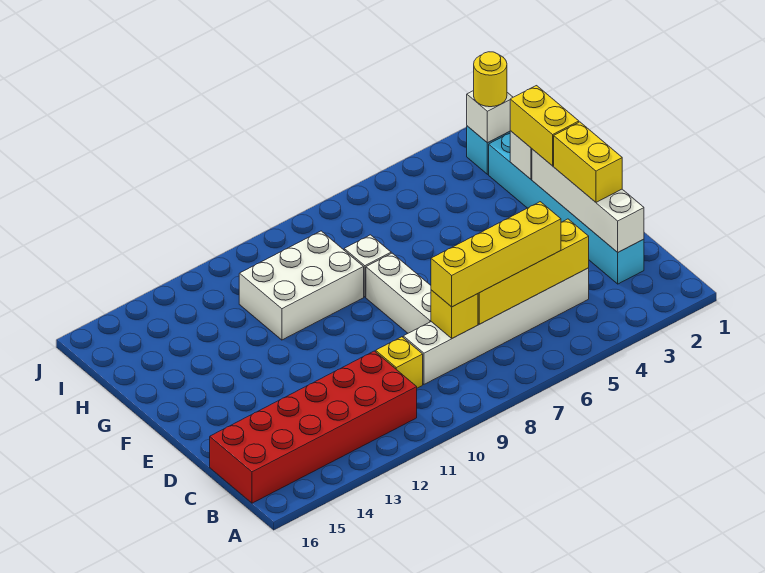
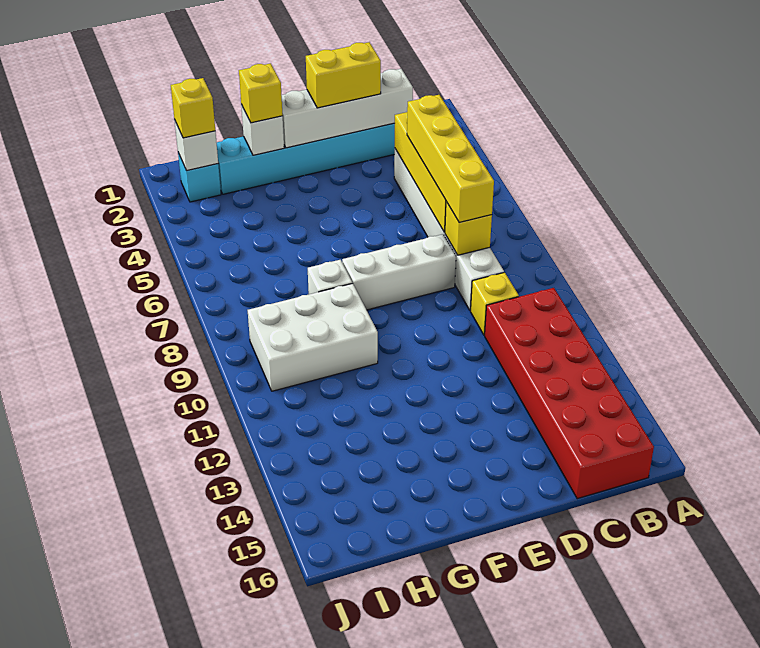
yellow brick F2:G2 level 3 -> yellow brick G2 level 3
white brick G9:H11 level 1 -> white brick G9:I10 level 1
yellow round brick I2 level 3 -> yellow brick I2 level 3

